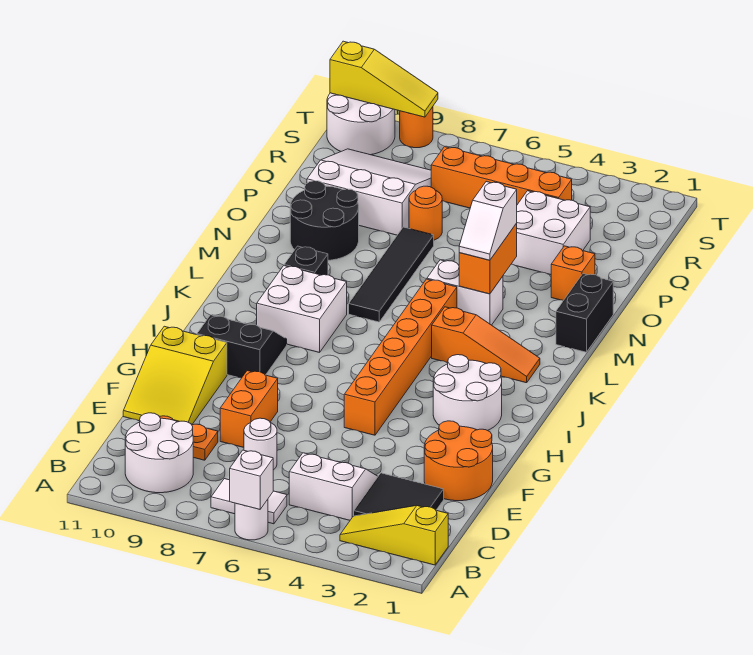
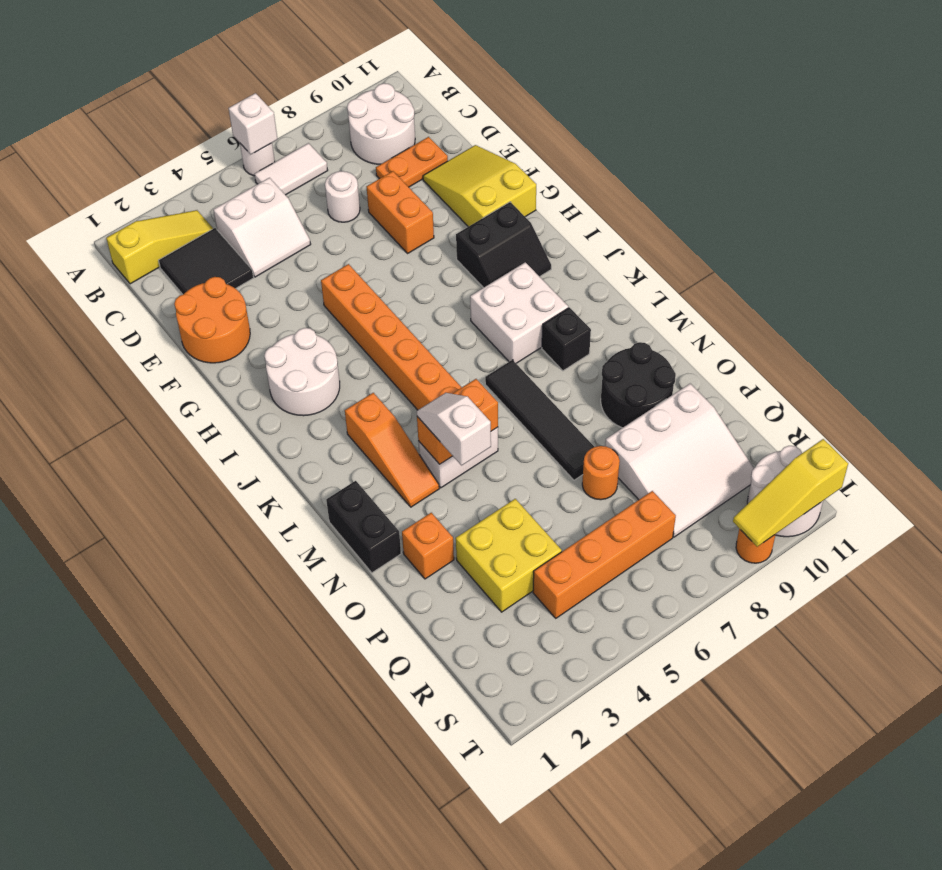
orange slope K2:K4 level 1 top 4 -> orange slope K3:M3 level 1 top K
orange brick M4:N4 level 2 -> orange brick M4:M5 level 2
white brick P3:Q4 level 1 -> yellow brick P3:Q4 level 1

